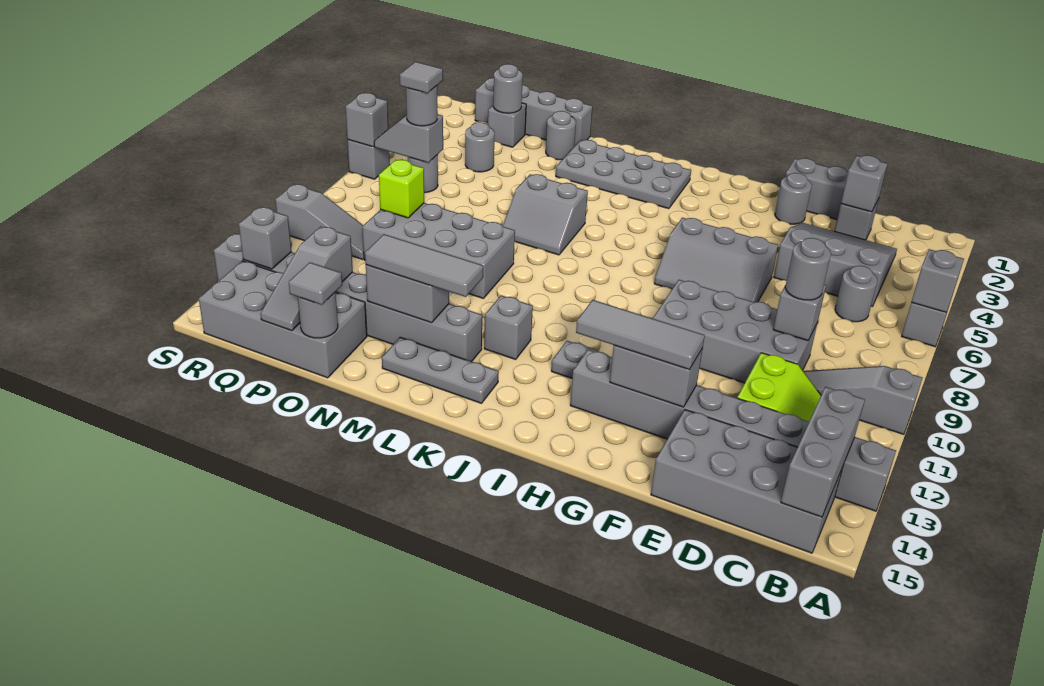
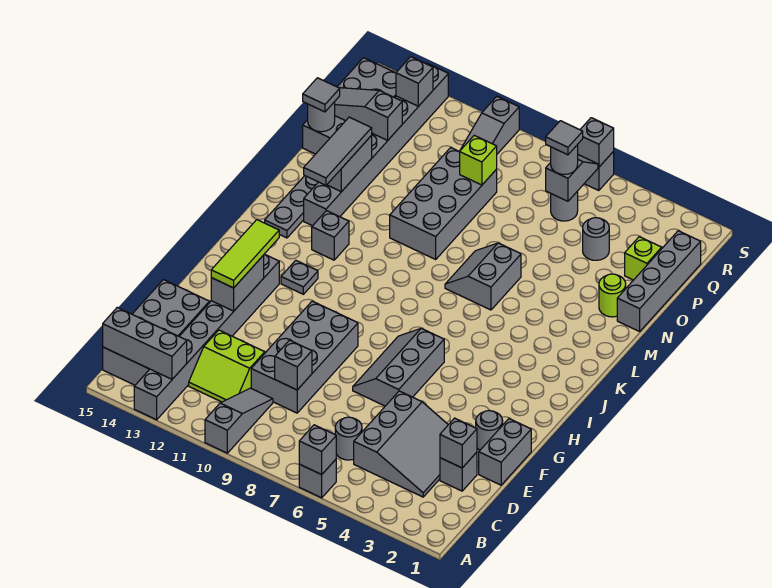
grey round brick D9 level 3 -> none
grey tile F13:H13 level 3 -> lime tile F13:H13 level 3
grey plate J2:M3 level 1 -> none
grey round brick N2 level 1 -> lime round brick N2 level 1
grey brick P2 level 1 -> lime brick P2 level 1
grey round brick P2 level 2 -> none

